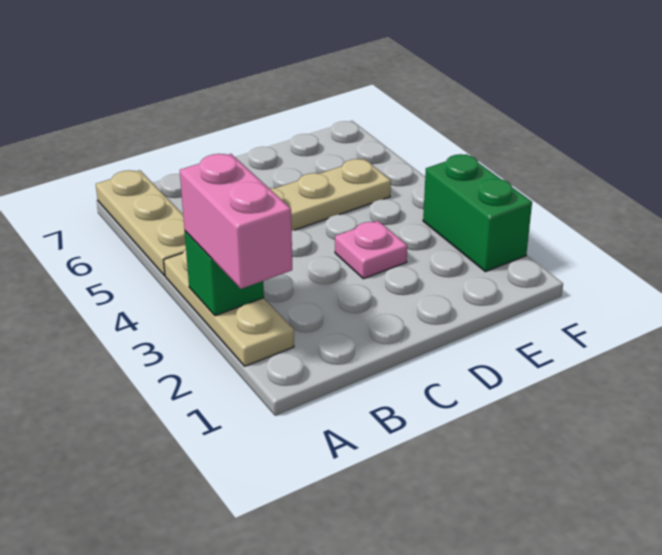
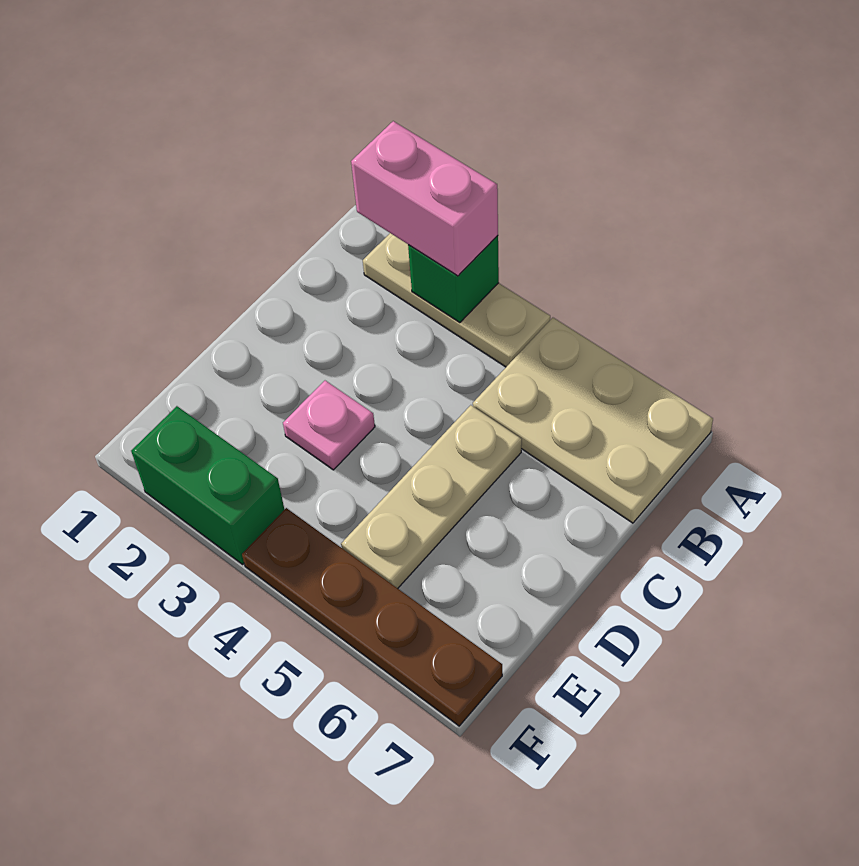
tan plate A5:A7 level 1 -> tan plate A5:B7 level 1
none -> brown plate F4:F7 level 1

